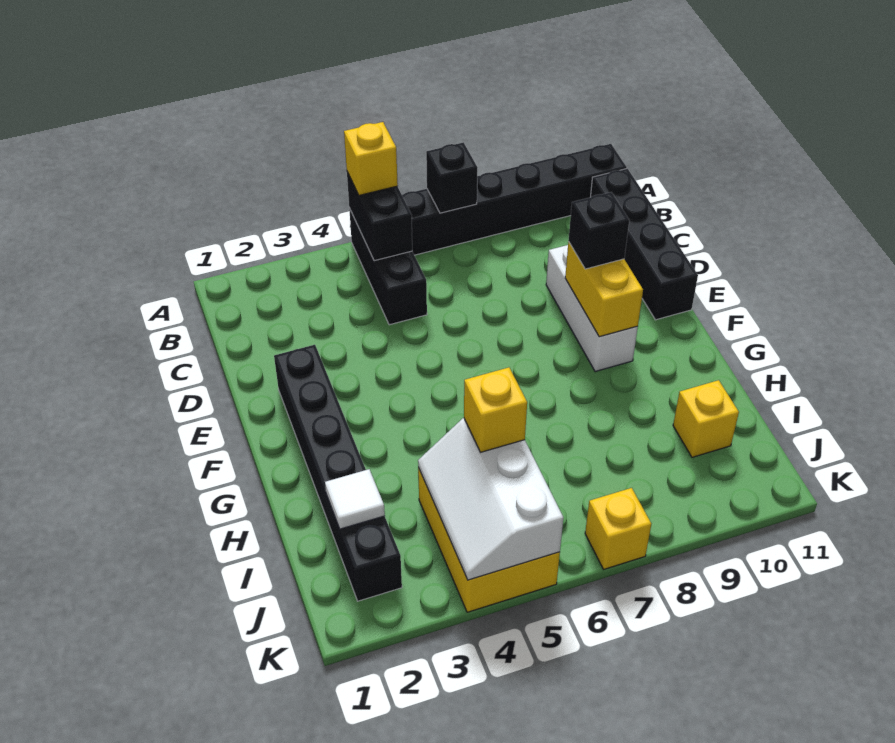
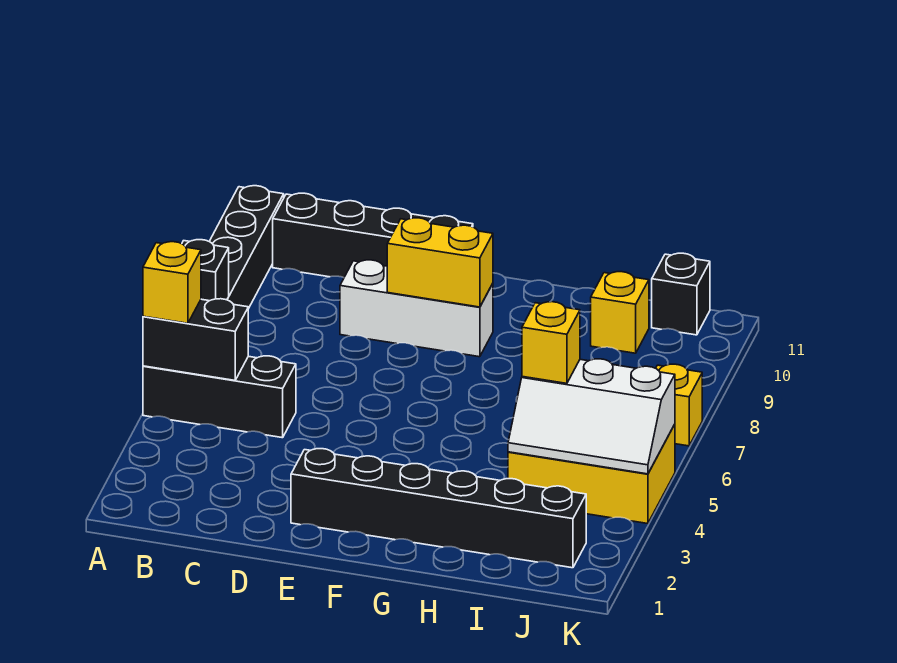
black brick E9 level 3 -> black brick J11 level 1
white tile I2 level 2 -> none

